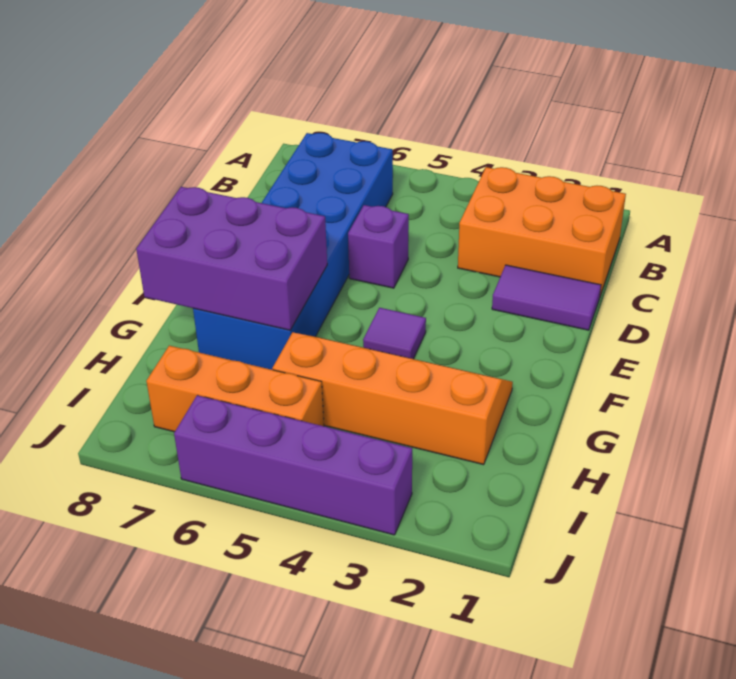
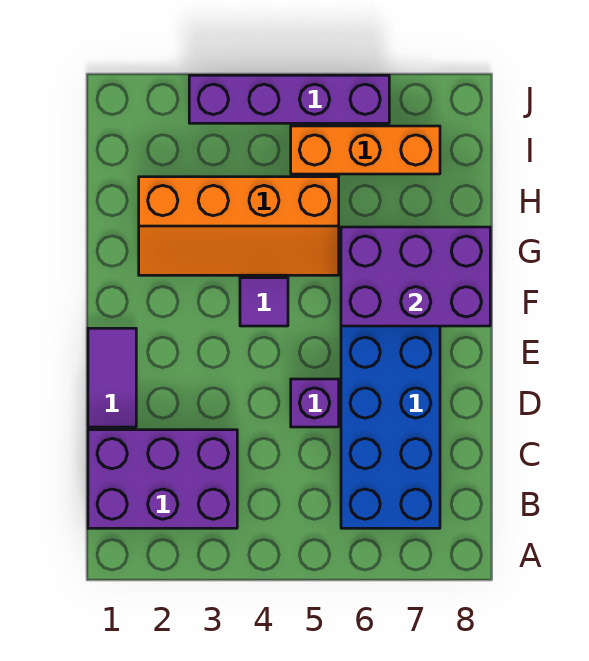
orange brick B1:C3 level 1 -> purple brick B1:C3 level 1
purple tile D1:D2 level 1 -> purple tile D1:E1 level 1

